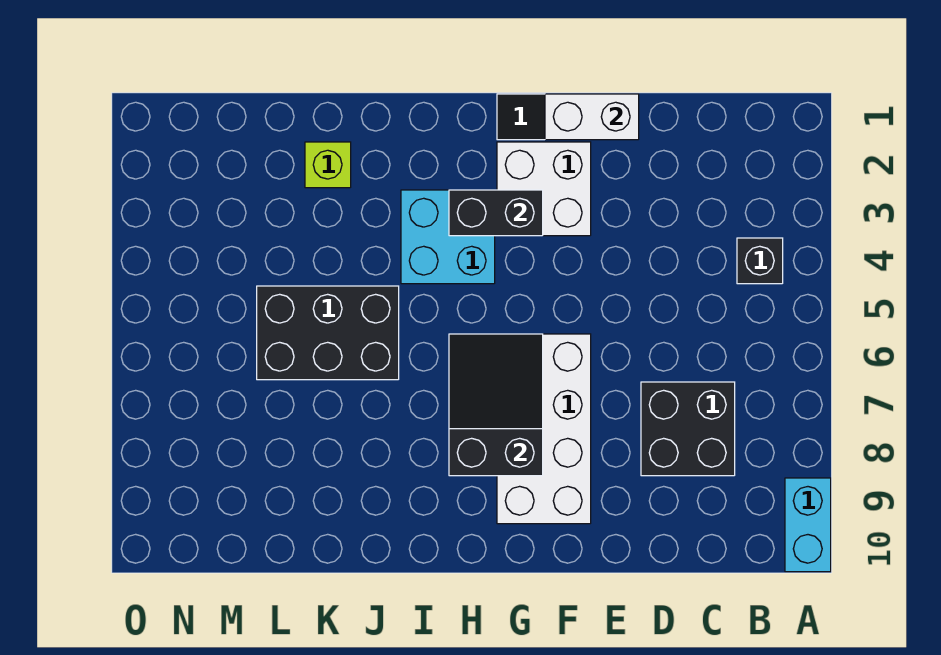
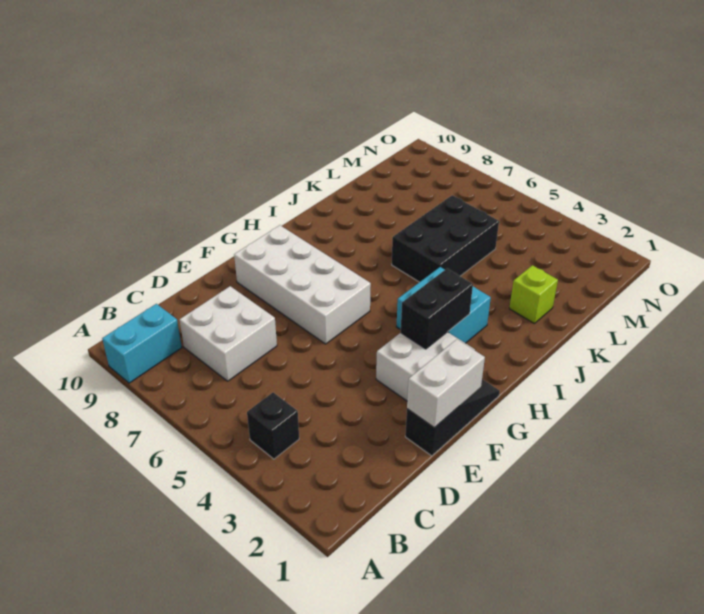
cyan brick A9:A10 level 1 -> cyan brick A9:B9 level 1
black brick C7:D8 level 1 -> white brick C7:D8 level 1
black slope G6:H8 level 2 top 8 -> none

